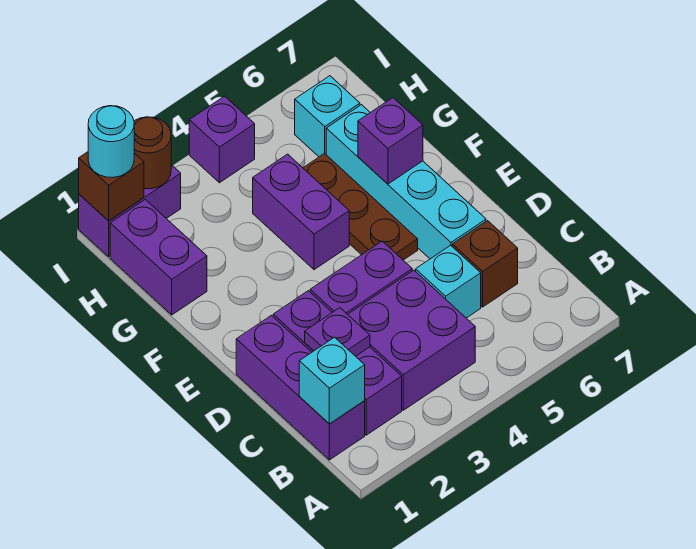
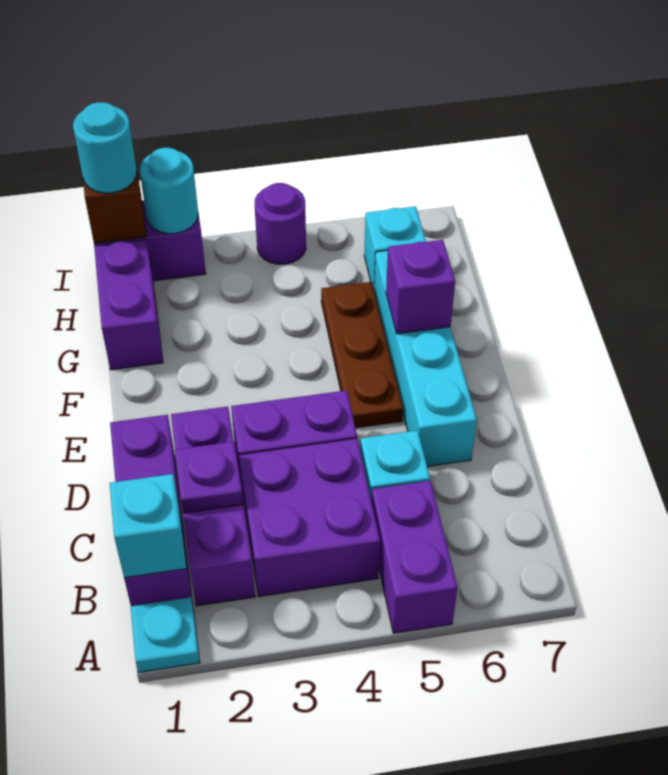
none -> cyan plate A1 level 1
brown brick C6 level 1 -> none
purple brick F4:G4 level 1 -> purple brick A5:B5 level 1
brown round brick I2 level 2 -> cyan round brick I2 level 2
purple brick I4 level 1 -> purple round brick I4 level 1

